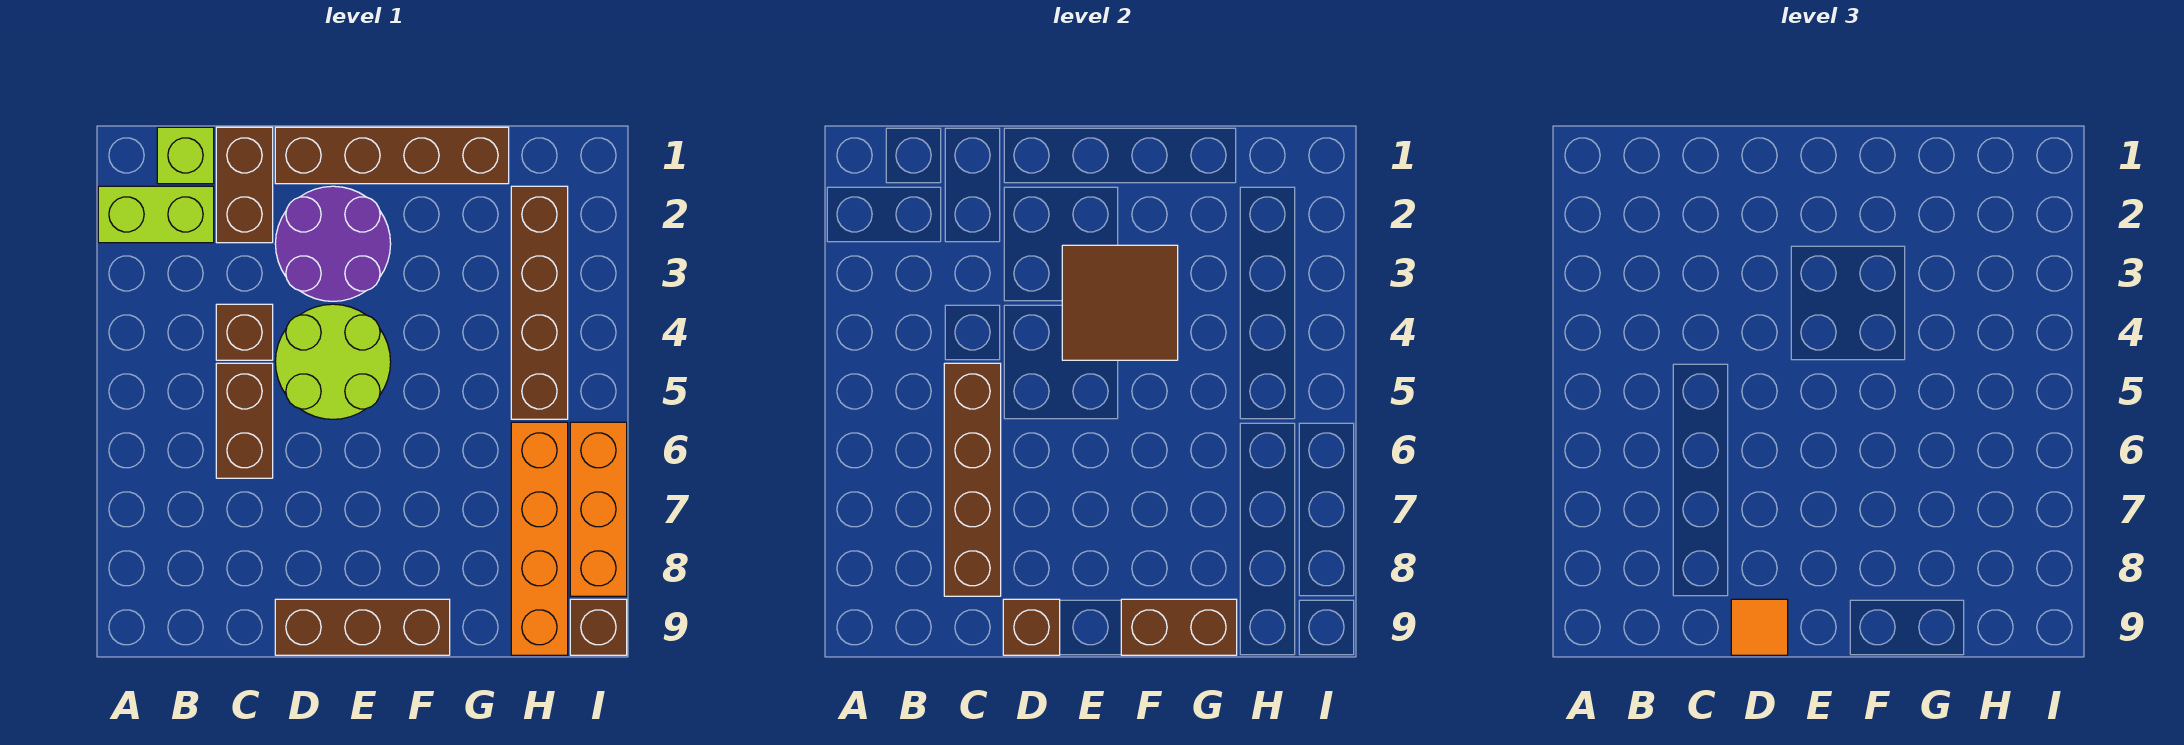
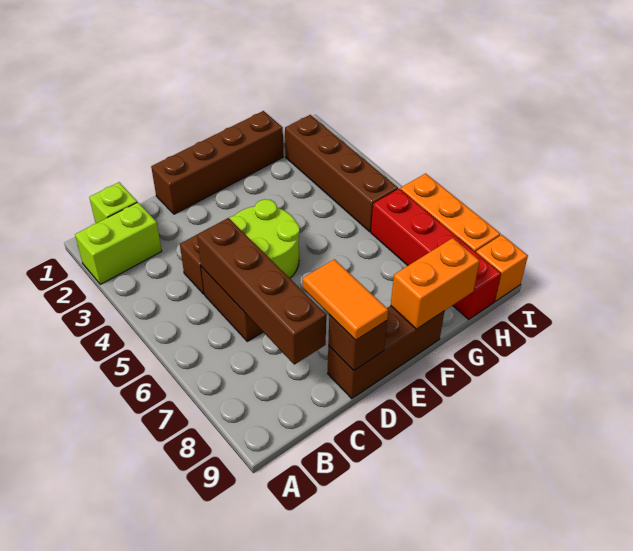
brown brick C1:C2 level 1 -> none
purple round brick D2:E3 level 1 -> none
orange tile D9 level 3 -> orange tile D8:D9 level 3
brown tile E3:F4 level 2 -> none
brown brick F9:G9 level 2 -> orange brick F9:G9 level 2
orange brick H6:H9 level 1 -> red brick H6:H9 level 1
brown brick I9 level 1 -> orange brick I9 level 1

